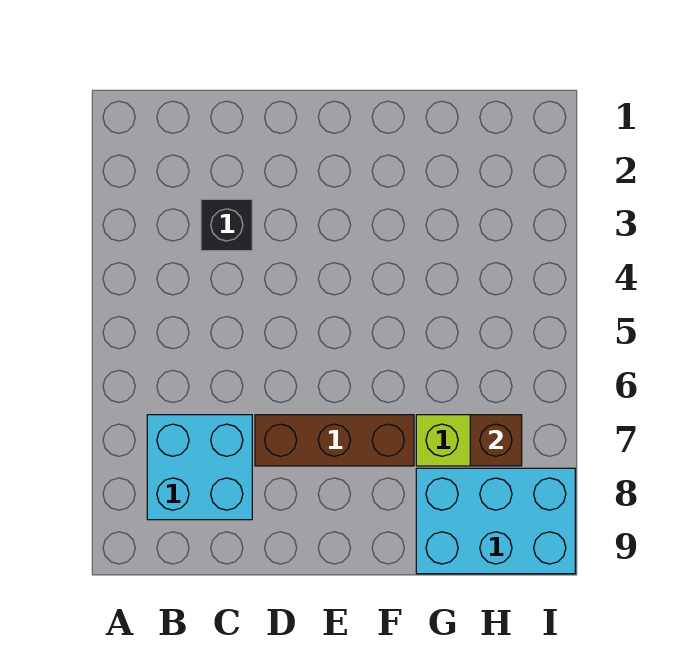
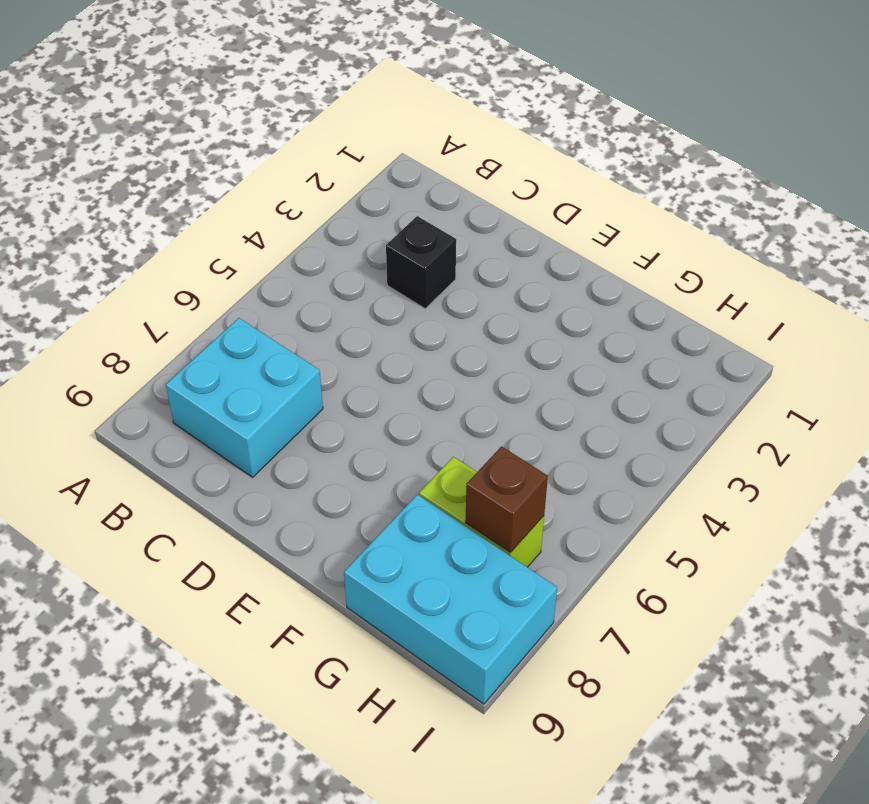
brown brick D7:F7 level 1 -> none

